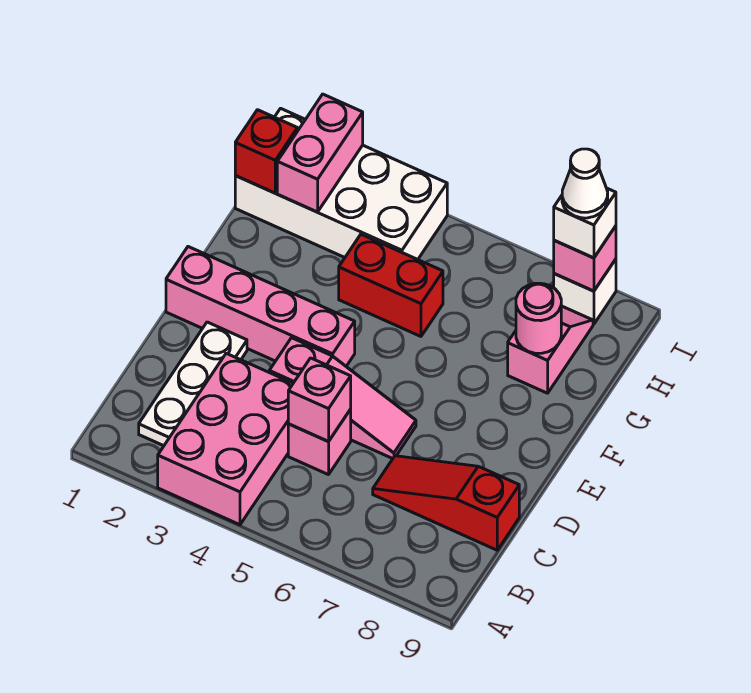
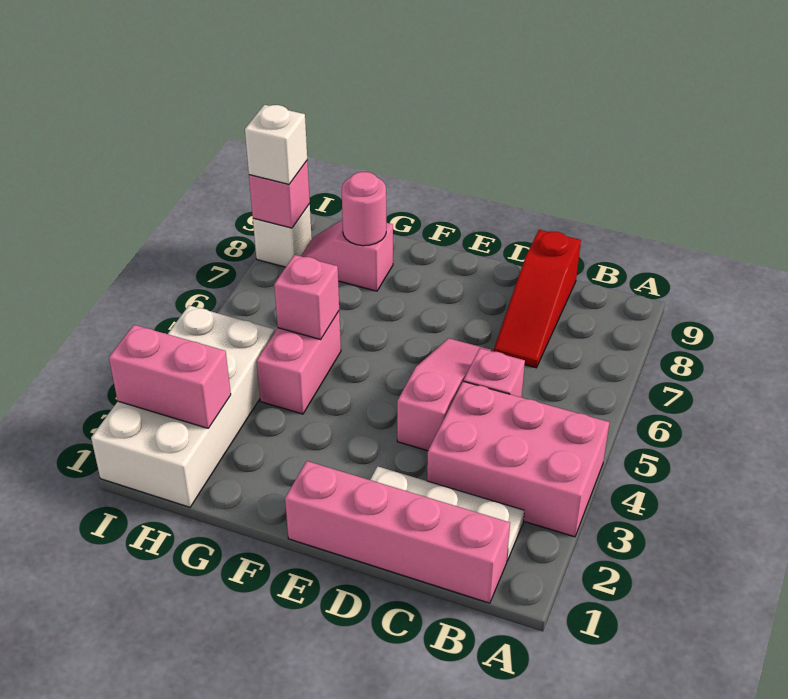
pink brick C5 level 2 -> pink brick G5 level 2
pink brick E1:E4 level 1 -> pink brick B1:E1 level 1
red brick G4:G5 level 1 -> pink brick G4:G5 level 1
red brick H1 level 2 -> none
white cone I8 level 4 -> none

